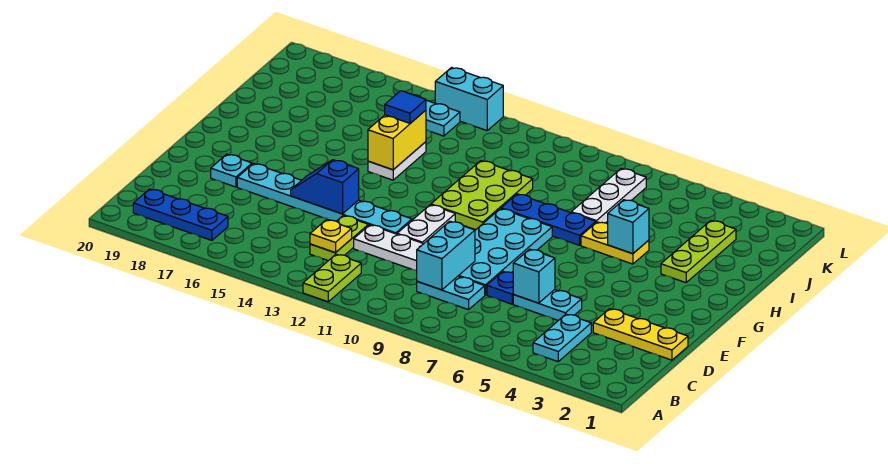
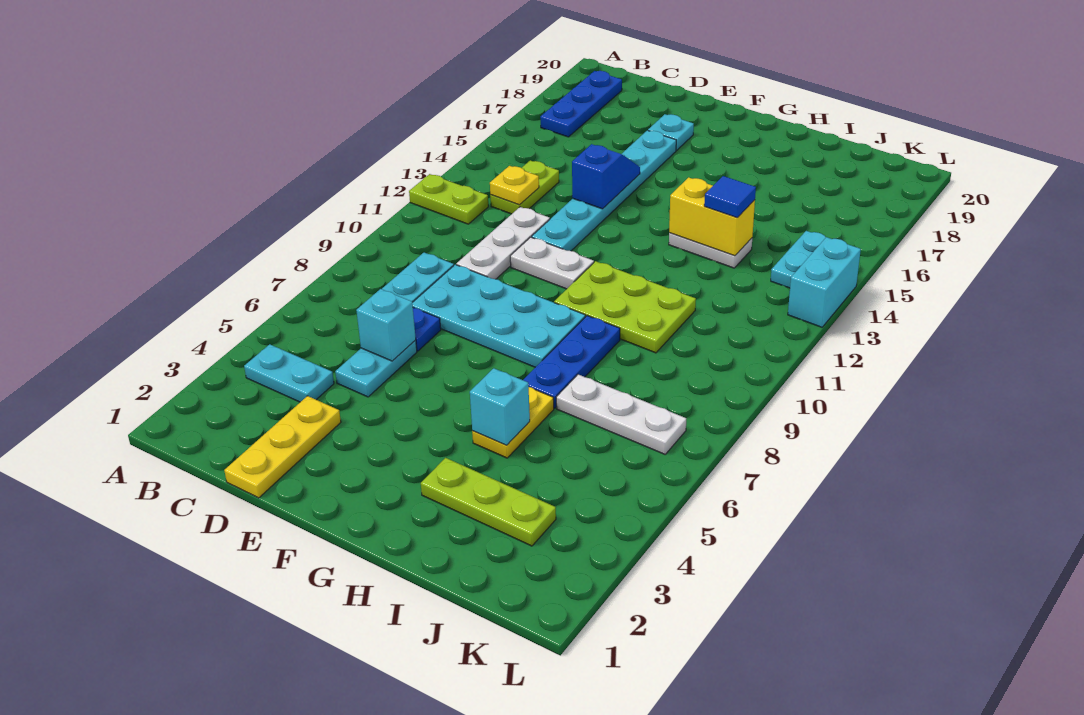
cyan brick C9:D9 level 2 -> none
lime plate C13:D13 level 1 -> lime plate C13:C14 level 1

